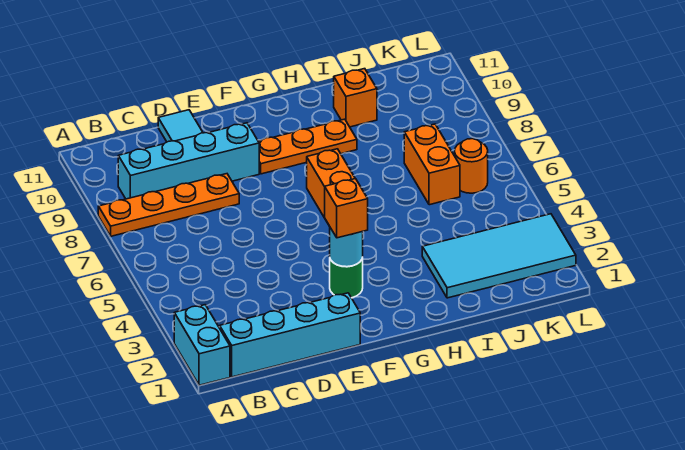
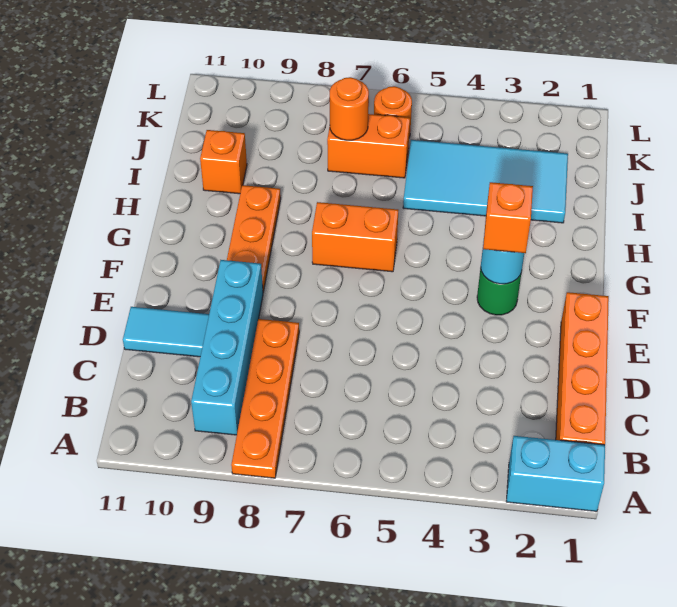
cyan brick B1:E1 level 1 -> orange brick B1:E1 level 1
cyan tile I2:L3 level 1 -> cyan tile I2:J5 level 1
none -> orange round brick J7 level 2

